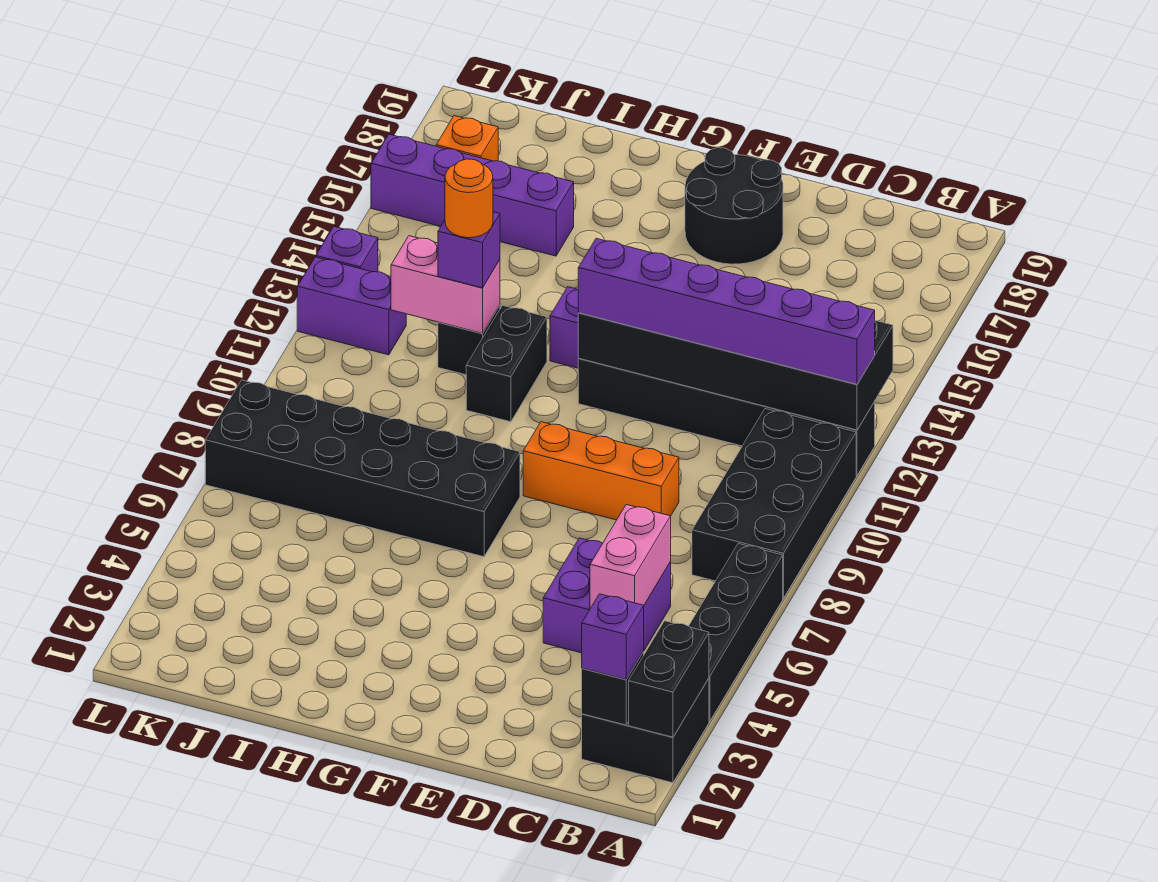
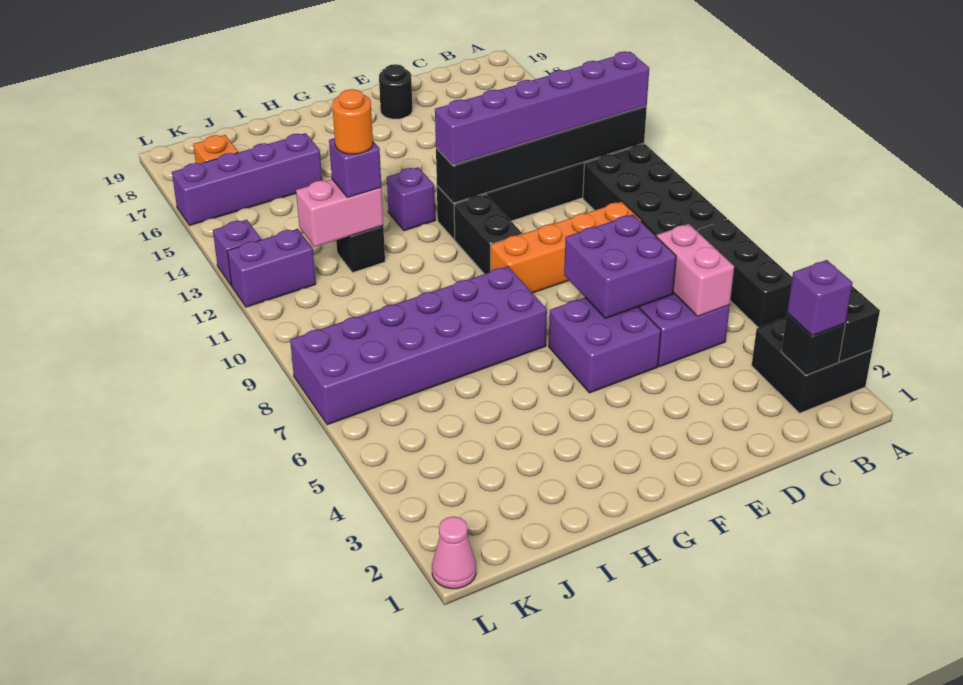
black brick A4:A7 level 1 -> black brick A5:A7 level 1
black brick A12:F13 level 2 -> black brick A12:F12 level 2
none -> purple brick D6:E7 level 2
orange brick D9:F9 level 1 -> orange brick C9:F9 level 1
none -> purple brick E5:F6 level 1
black round brick E17:F18 level 1 -> black round brick E18 level 1
black brick G7:L8 level 1 -> purple brick G7:L8 level 1
black brick H11:H12 level 1 -> black brick F10:F11 level 1
none -> pink cone L1 level 1

